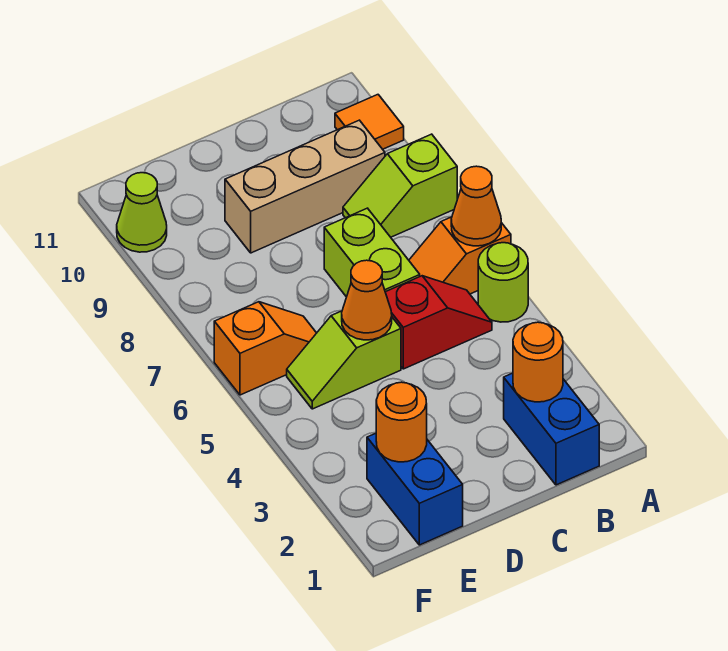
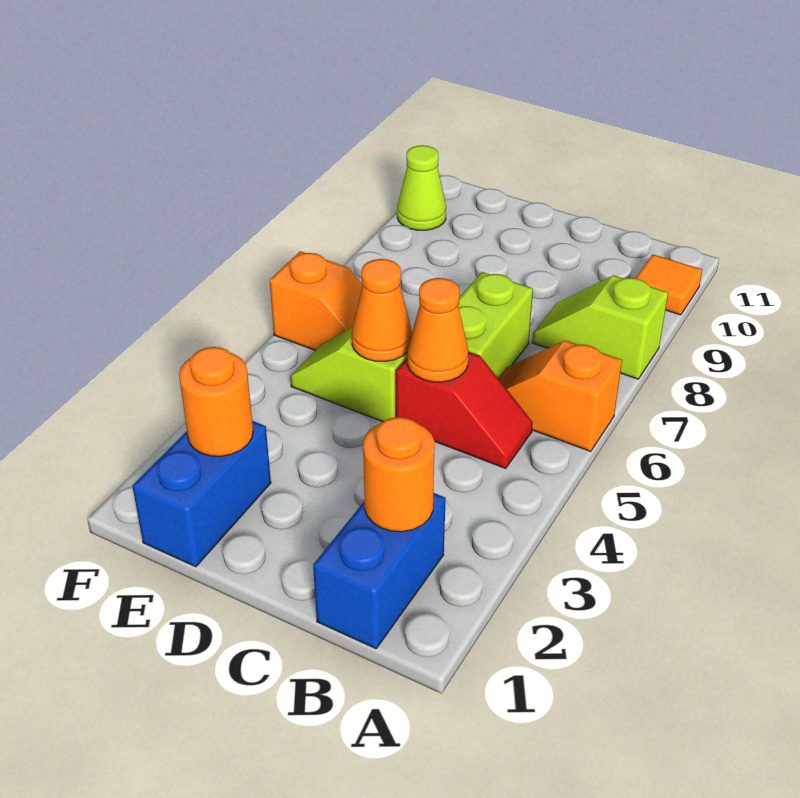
lime round brick A5 level 1 -> none
orange cone A6 level 2 -> orange cone C5 level 2
tan brick B9:D9 level 1 -> none

